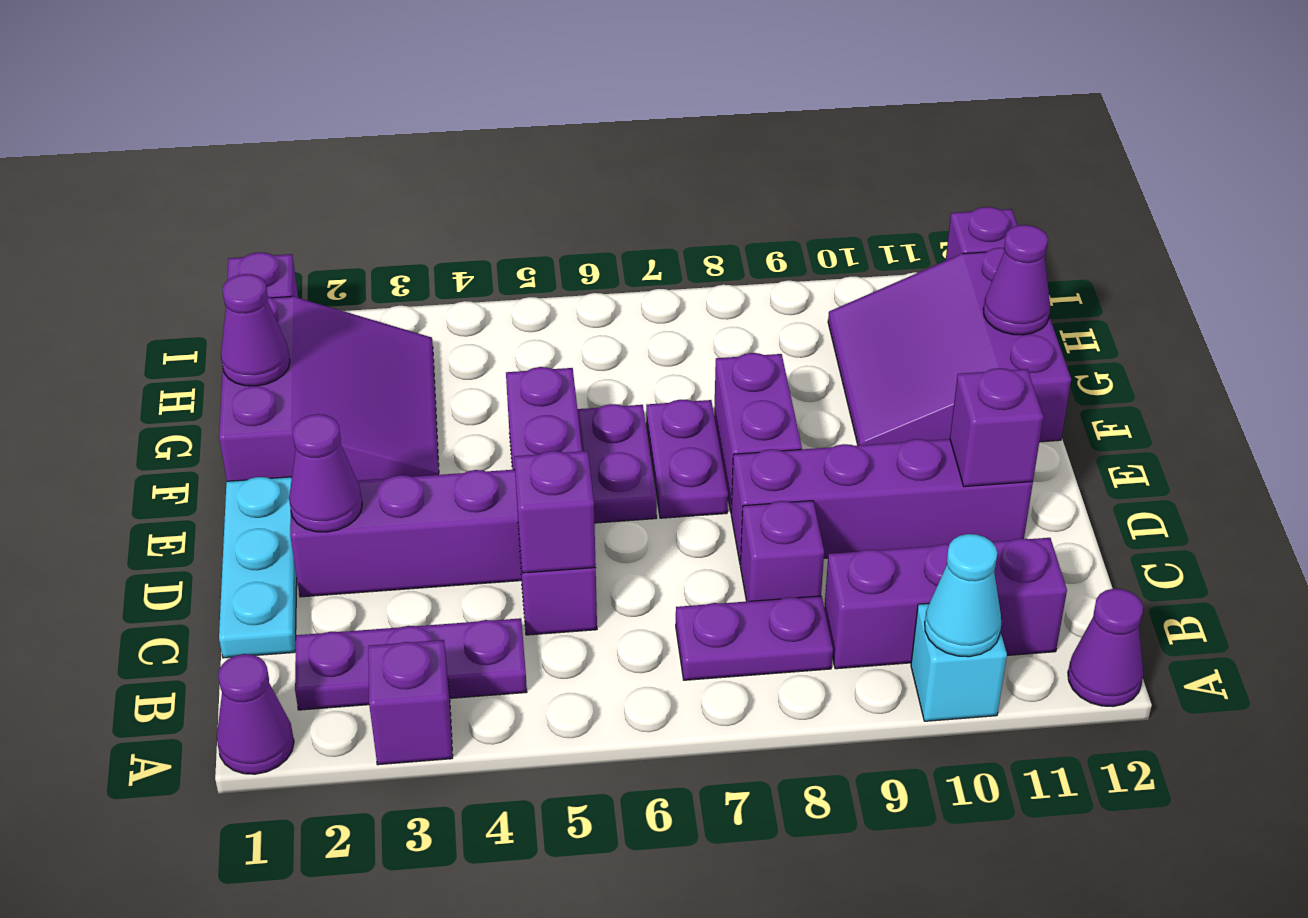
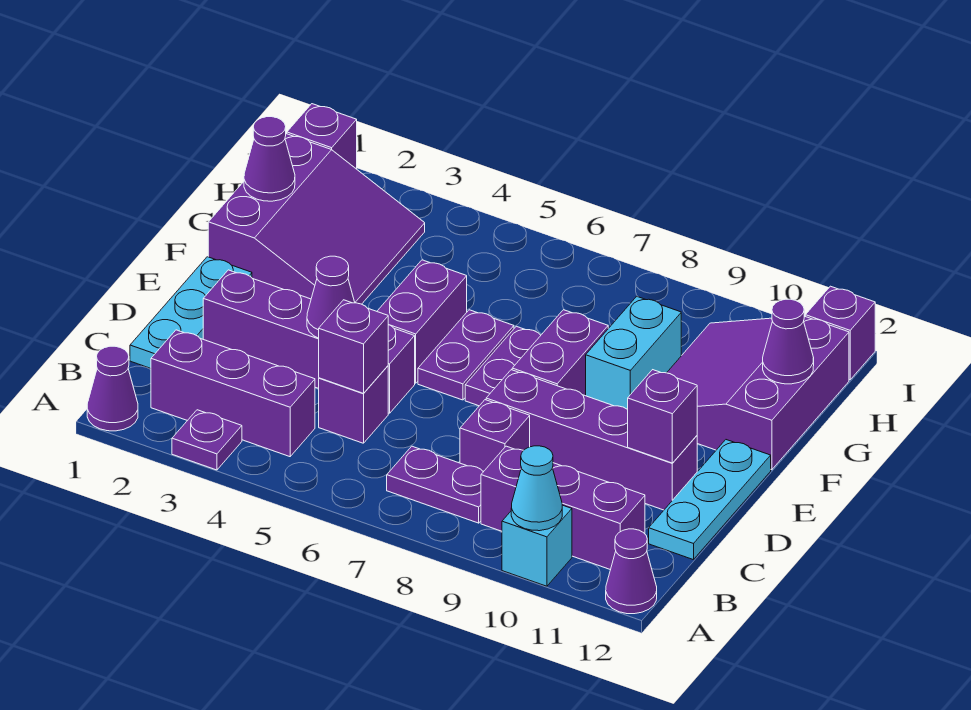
purple brick A3 level 1 -> purple plate A3 level 1
purple plate B2:B4 level 1 -> purple brick B2:B4 level 1
none -> cyan plate C12:E12 level 1
purple cone D2 level 2 -> purple cone D4 level 2
none -> cyan brick F9:G9 level 1

